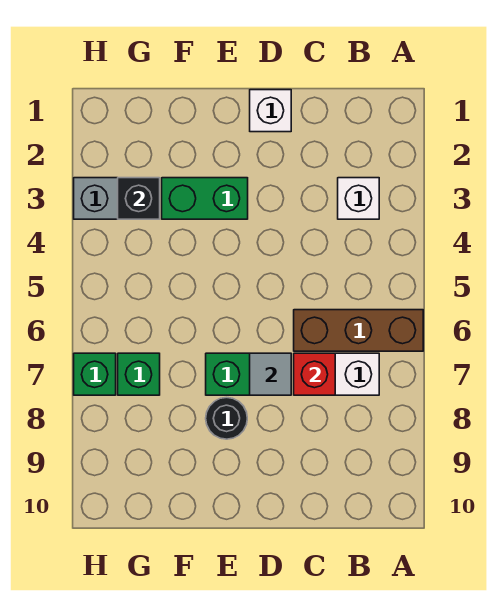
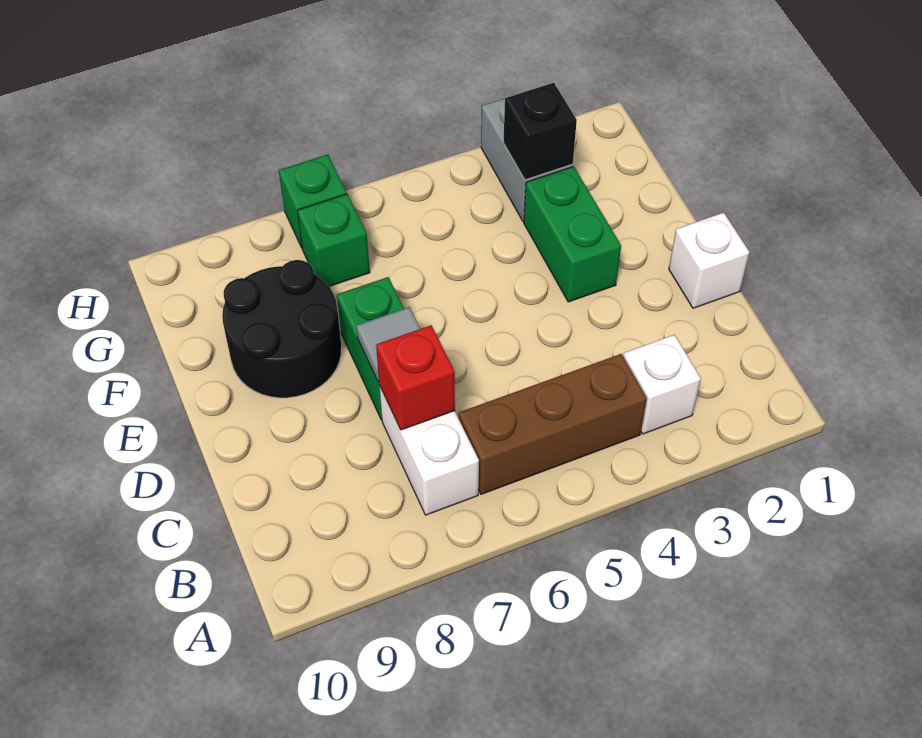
brown brick A6:C6 level 1 -> brown brick B4:B6 level 1
black round brick E8 level 1 -> black round brick E8:F9 level 1

